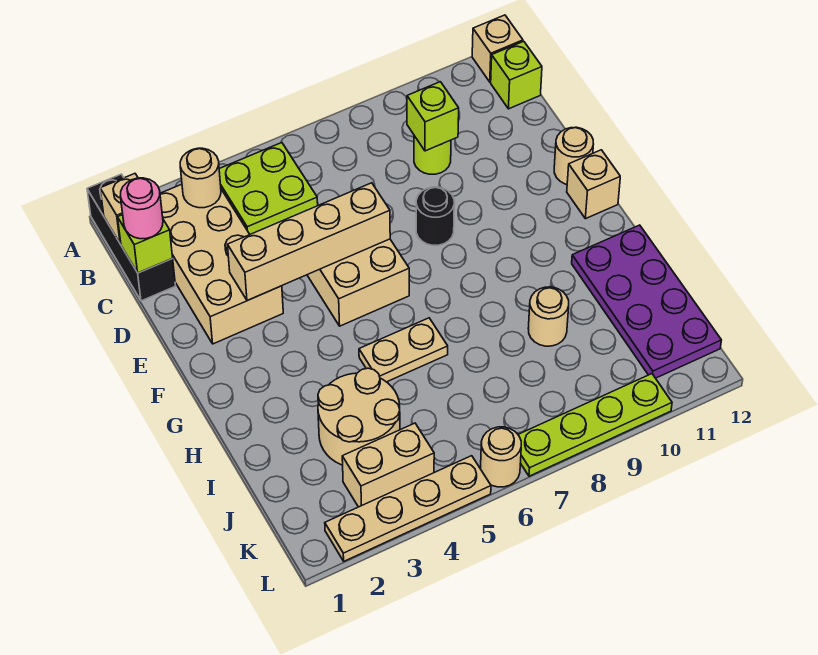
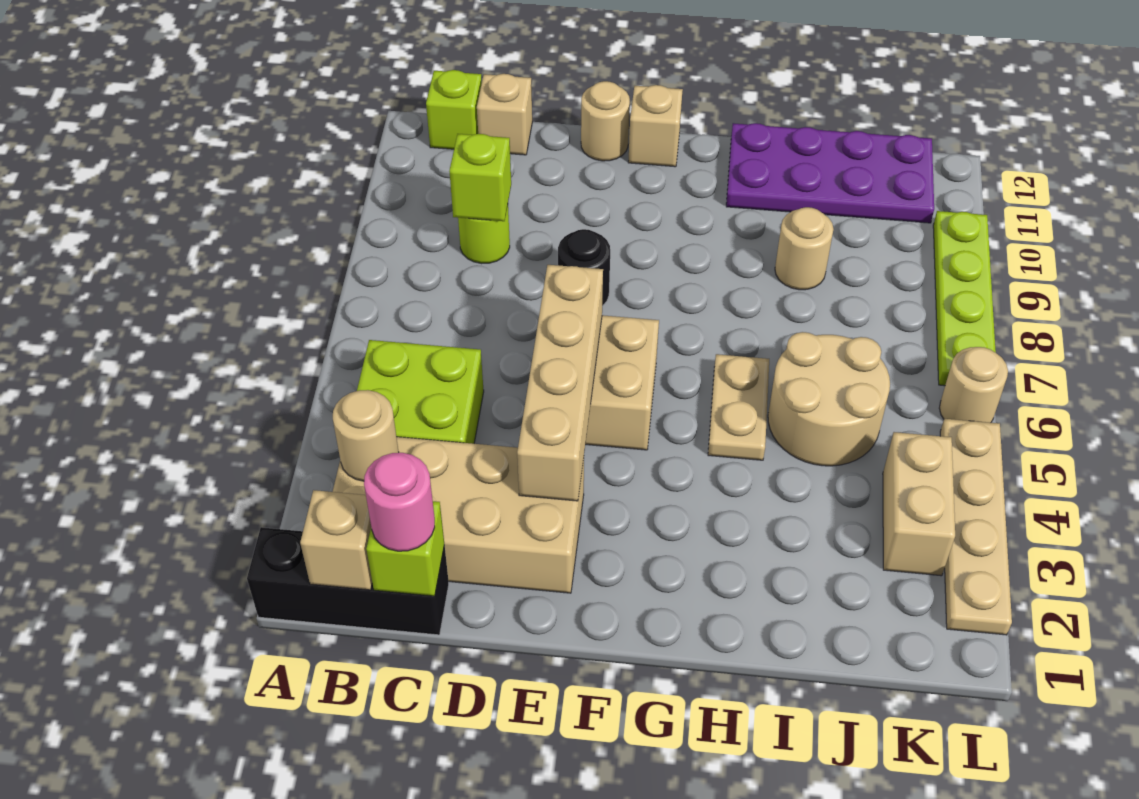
tan brick A12 level 1 -> tan brick C12 level 1
tan round brick I3:J4 level 1 -> tan round brick I5:J6 level 1

